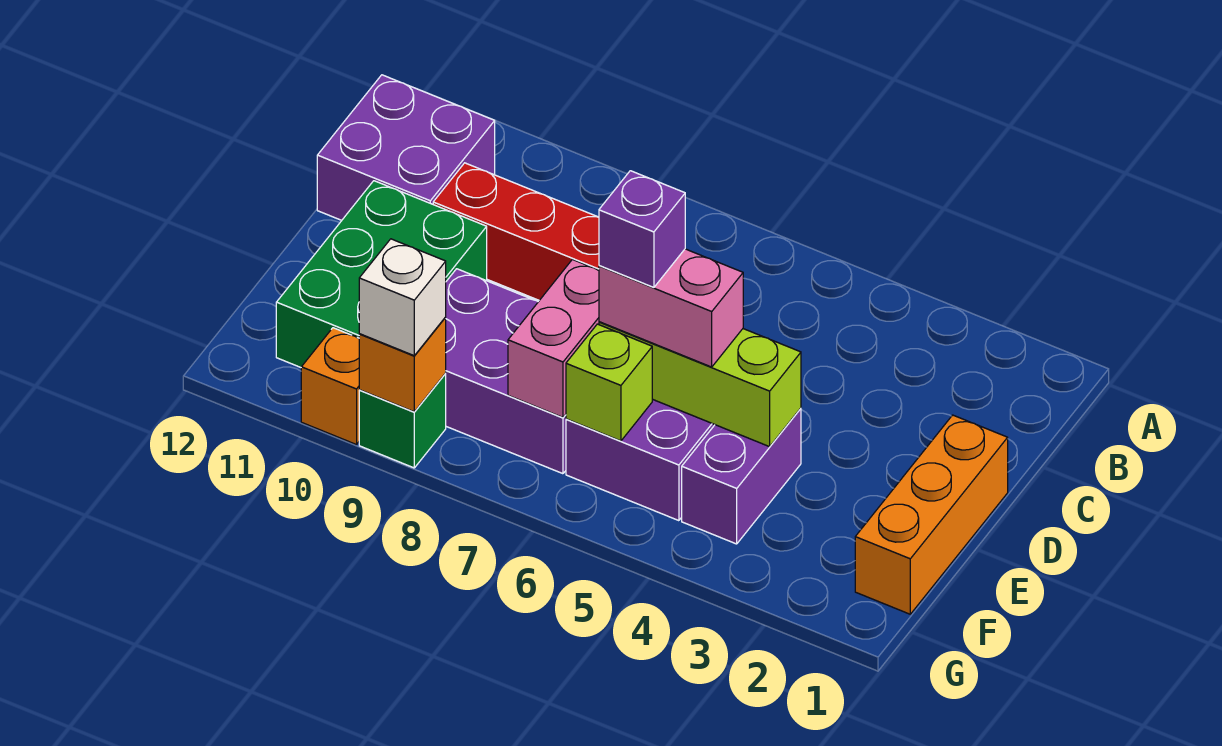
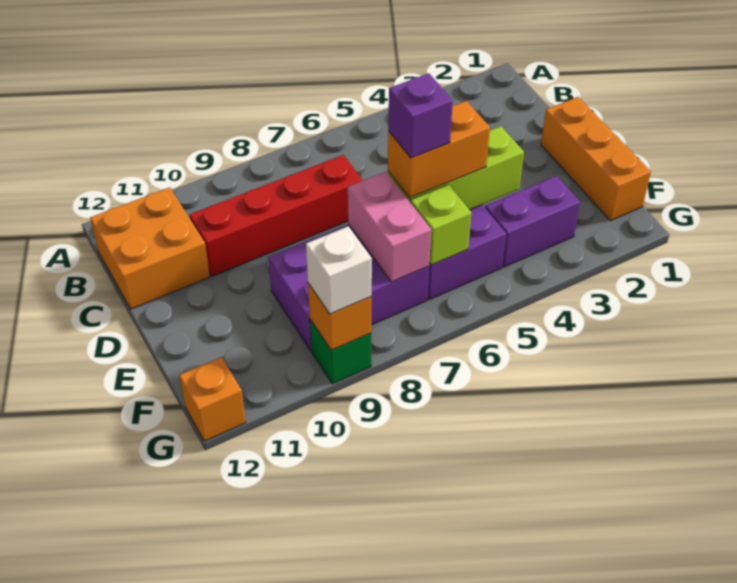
purple brick B11:C12 level 1 -> orange brick B11:C12 level 1
green brick D10:F11 level 1 -> none
purple brick E4:F4 level 1 -> purple brick F3:F4 level 1
pink brick E5:E6 level 3 -> orange brick E5:E6 level 3
orange brick G10 level 1 -> orange brick G12 level 1

